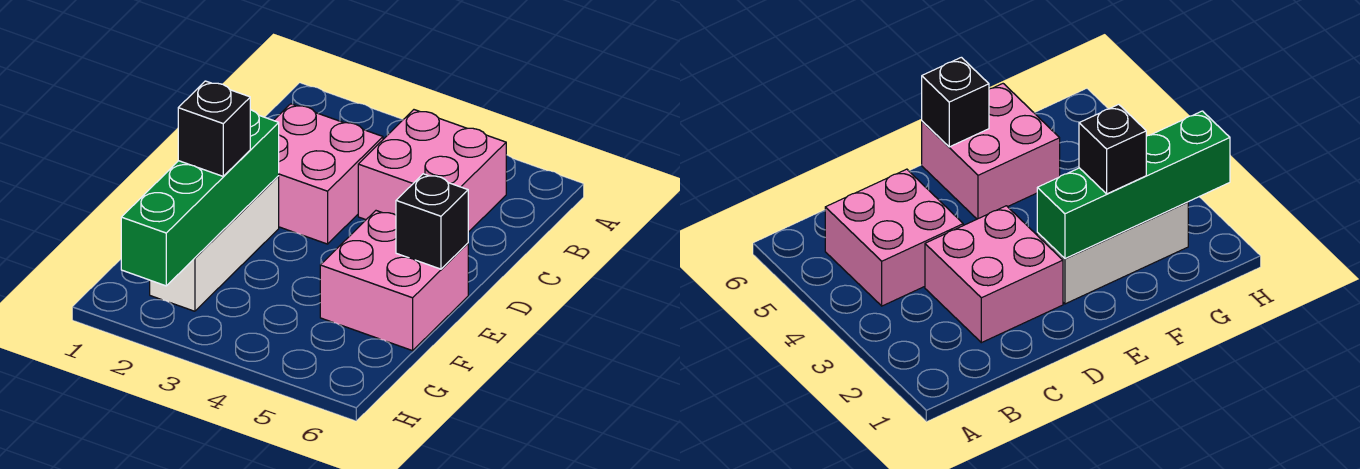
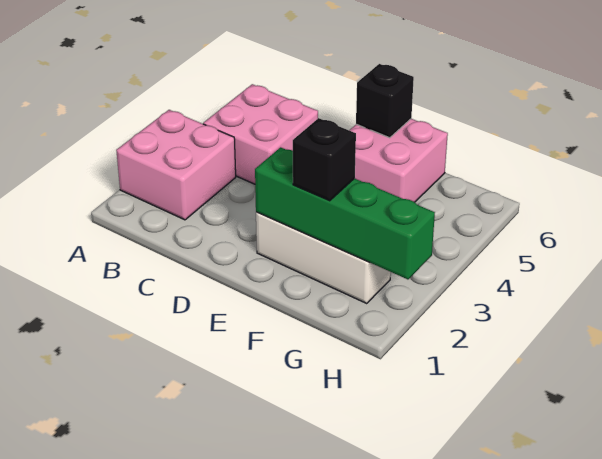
pink brick C2:D3 level 1 -> pink brick A2:B3 level 1

